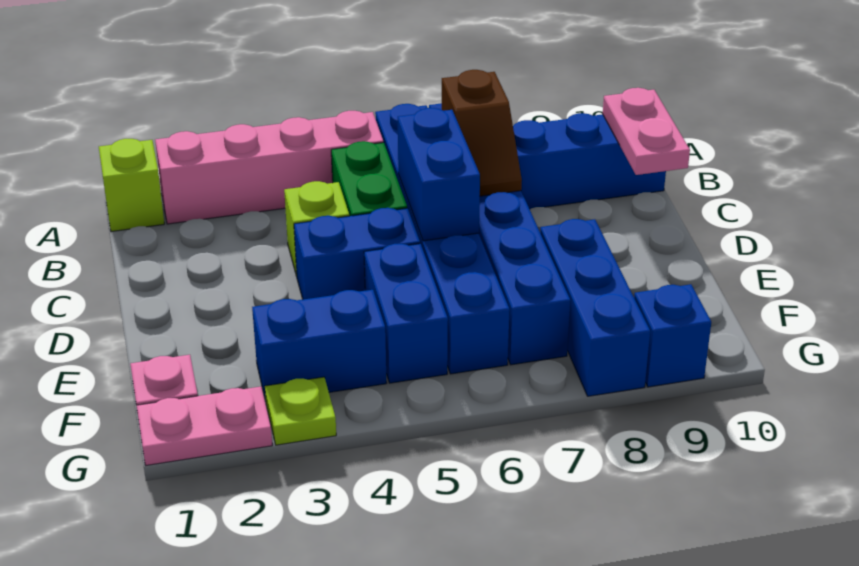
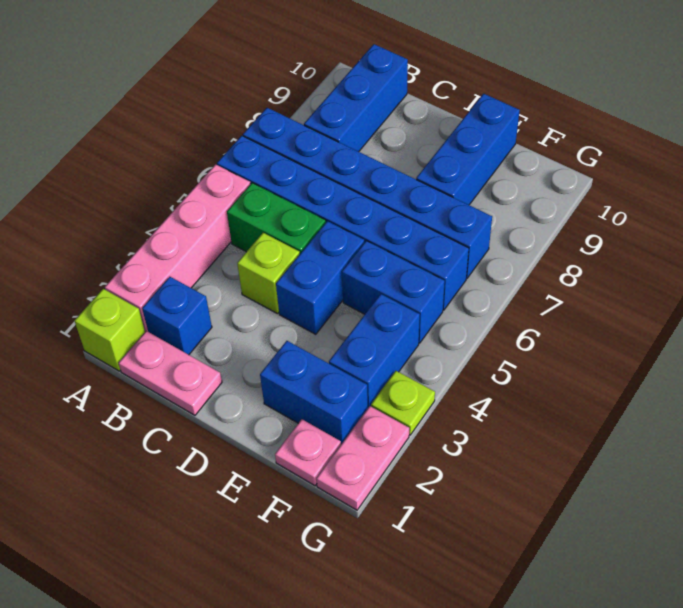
brown slope B7:C7 level 2 top B -> none
pink plate B10:C10 level 2 -> pink plate B1:C1 level 1
blue brick C6:D6 level 2 -> blue brick E2:F2 level 1
blue brick E8:G8 level 1 -> blue brick E8:E10 level 1
blue brick G9 level 1 -> blue brick B2 level 1

